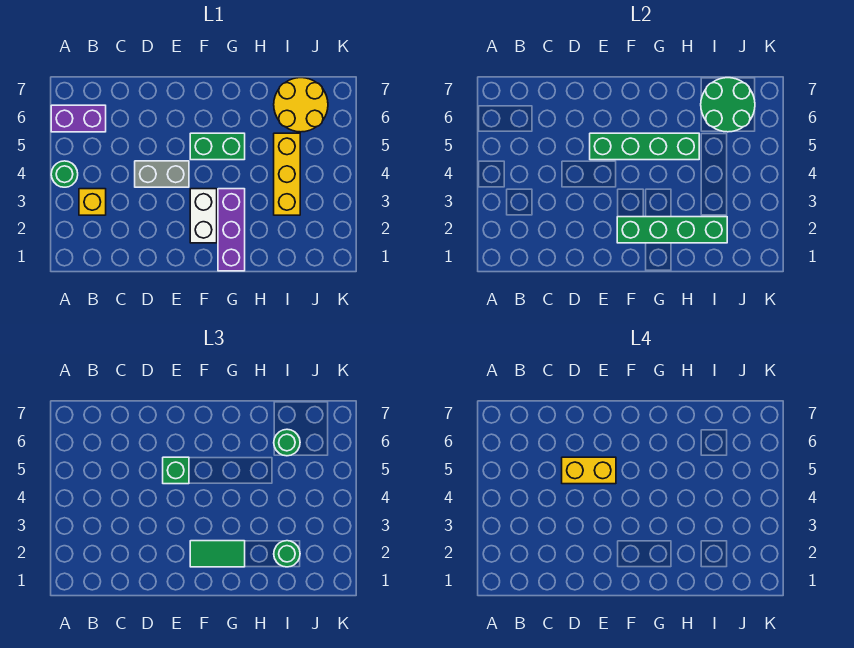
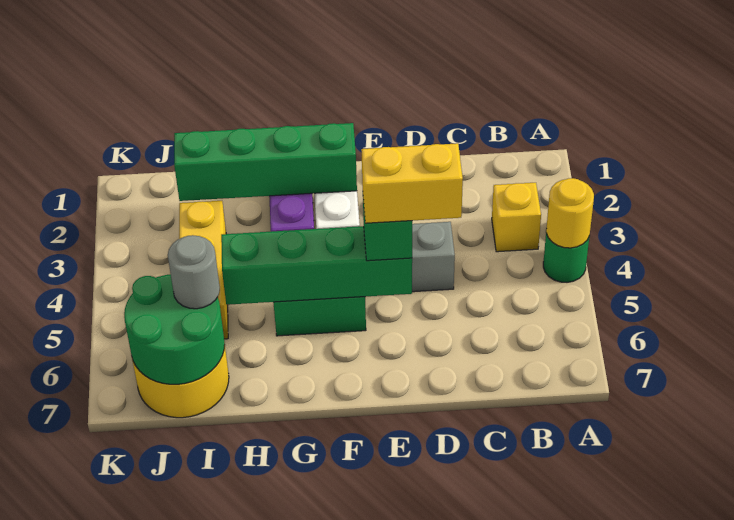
none -> yellow round brick A4 level 2
purple brick A6:B6 level 1 -> none
green tile F2:G2 level 3 -> none
green round brick I2 level 3 -> none
green round brick I6 level 3 -> grey round brick I6 level 3

